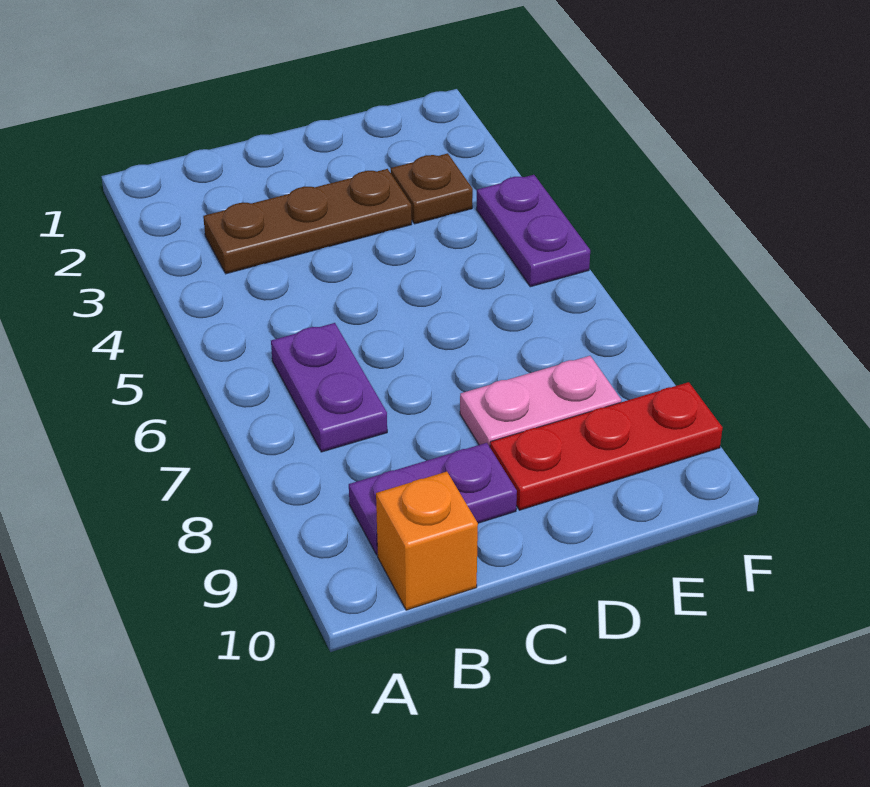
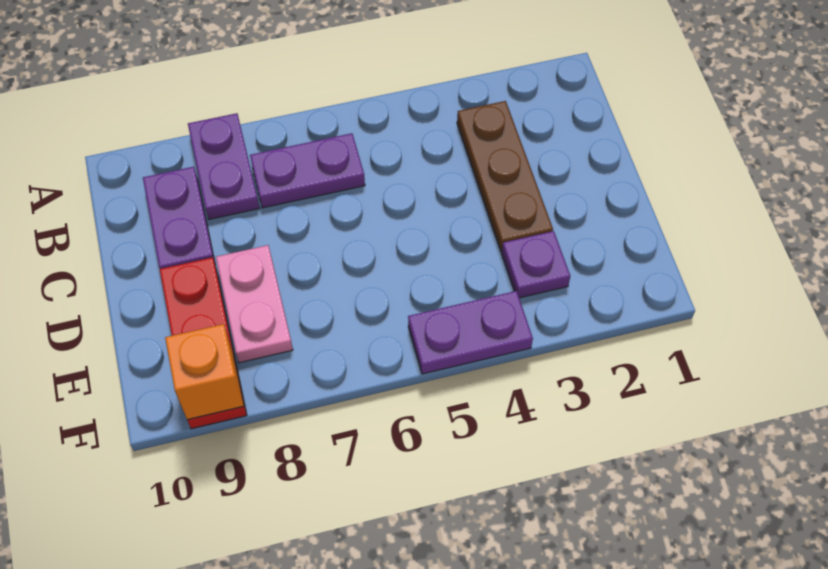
none -> purple plate A8:B8 level 1
orange brick B10 level 1 -> orange brick F9 level 2
brown plate E3 level 1 -> purple plate E3 level 1

